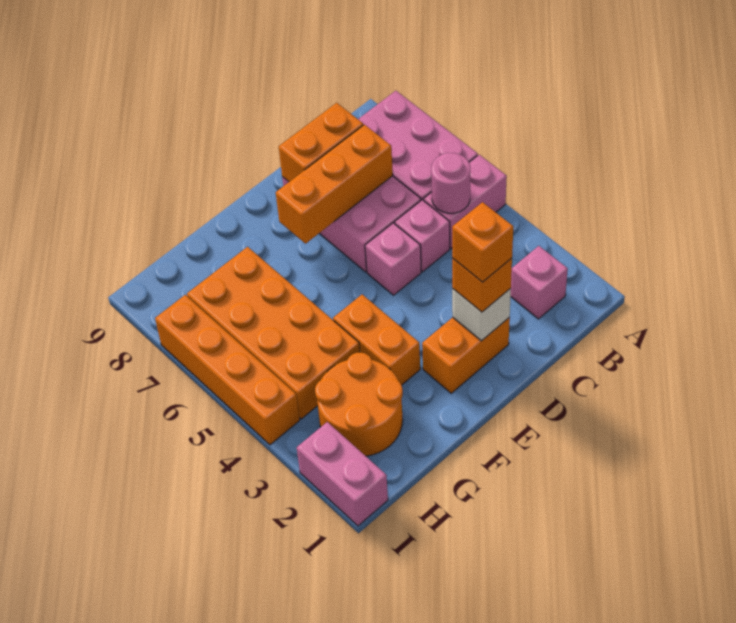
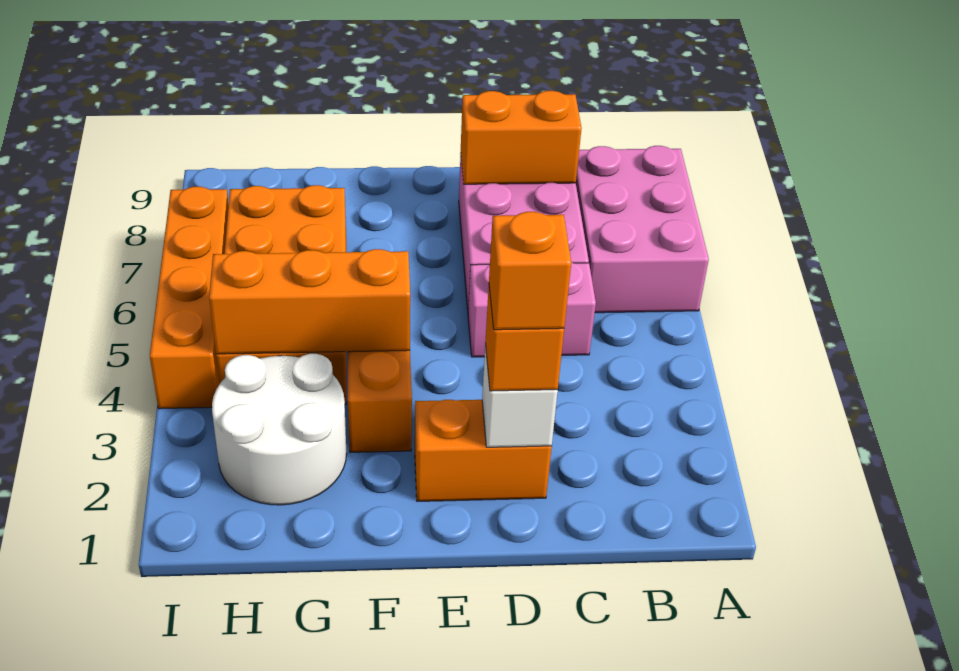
pink brick A5:B5 level 1 -> none
pink brick B2 level 1 -> none
pink round brick B5 level 2 -> none
orange brick C7:E7 level 2 -> orange brick F4:H4 level 2
orange round brick G2:H3 level 1 -> white round brick G2:H3 level 1
pink brick I1:I2 level 1 -> none

